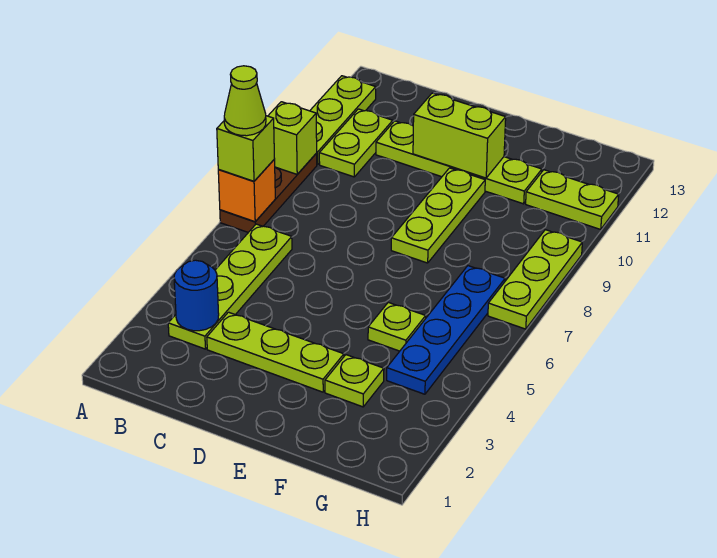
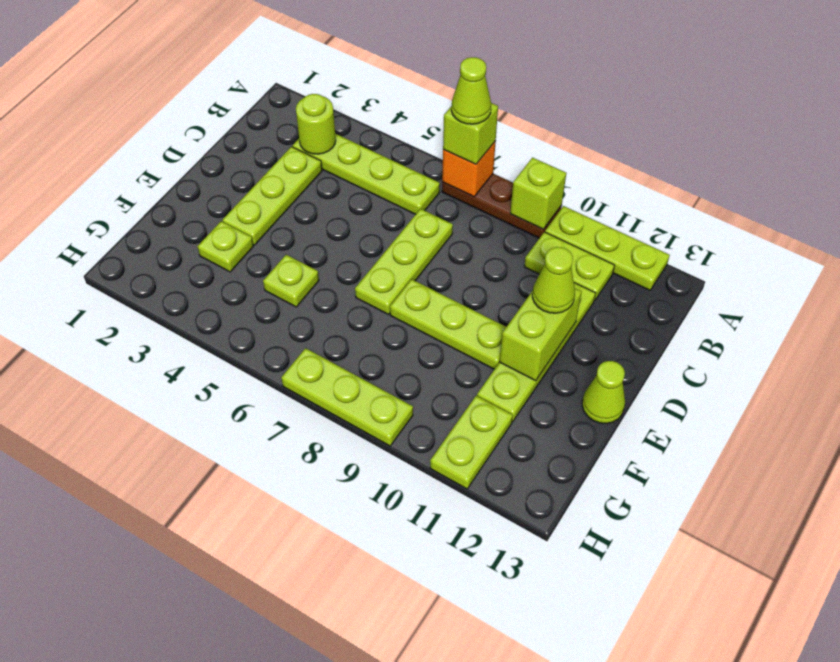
blue round brick B3 level 2 -> lime round brick B3 level 2
none -> lime plate C7:E7 level 1
none -> lime cone D11 level 3
none -> lime cone E13 level 1
blue plate G4:G7 level 1 -> none

